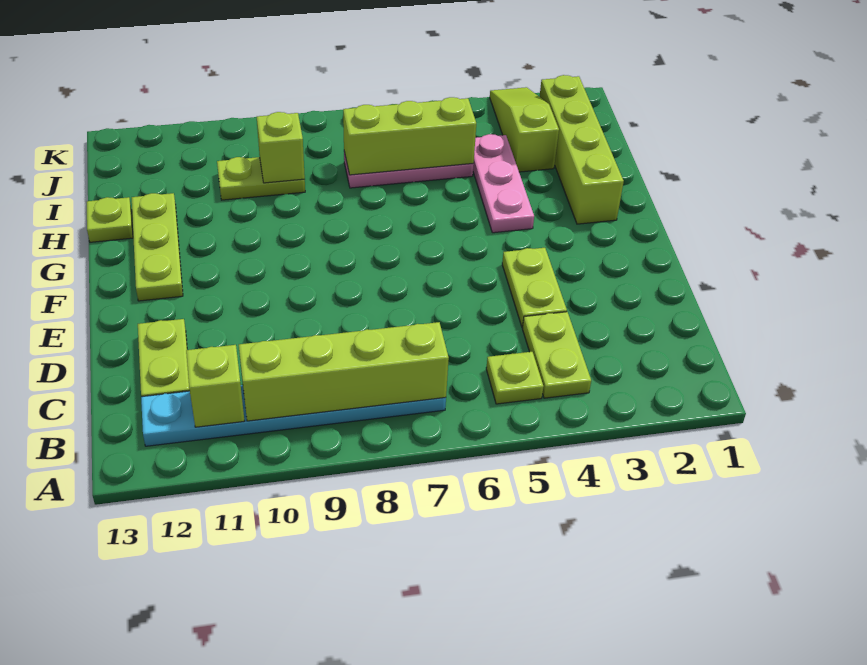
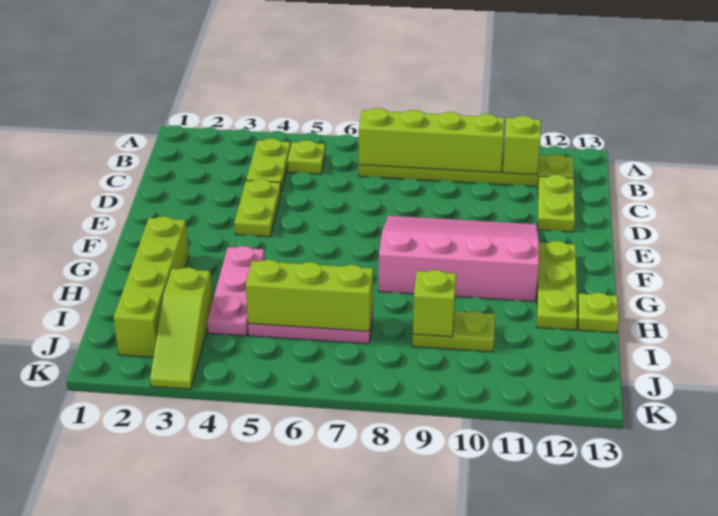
cyan plate B7:B12 level 1 -> lime plate B7:B12 level 1
none -> pink slope E8:G11 level 1 top G

